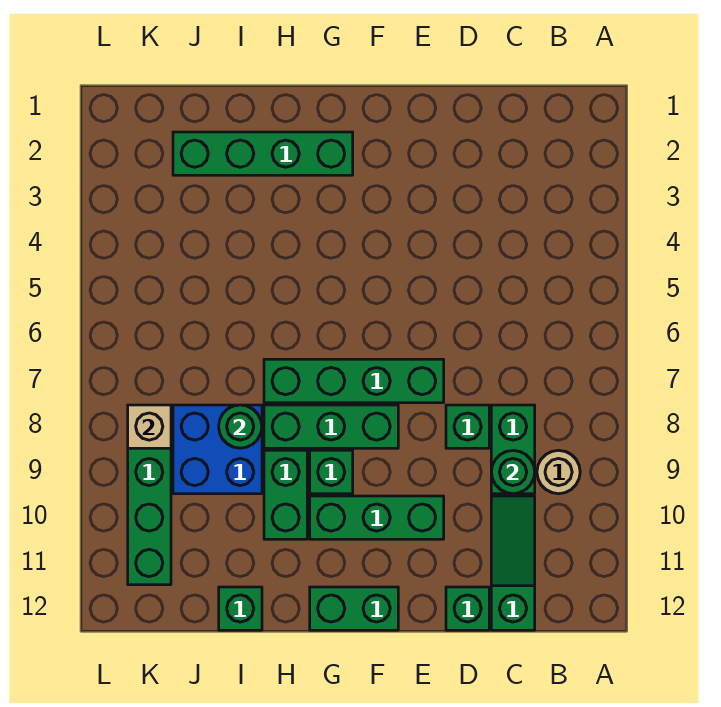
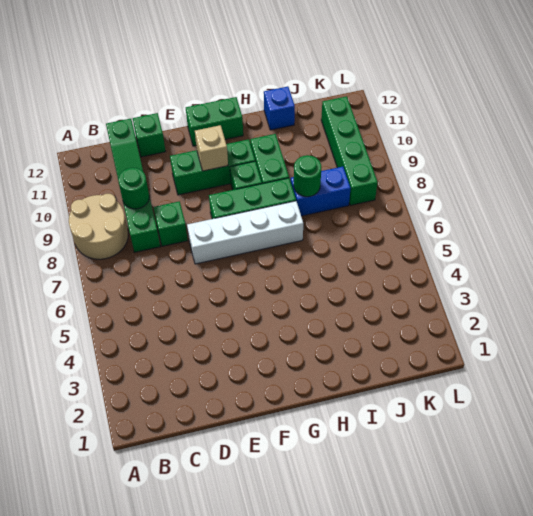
tan round brick B9 level 1 -> tan round brick A8:B9 level 1
green brick E7:H7 level 1 -> white brick E7:H7 level 1
green brick G2:J2 level 1 -> none
blue brick I8:J9 level 1 -> blue brick I8:J8 level 1
green brick I12 level 1 -> blue brick I12 level 1
tan brick K8 level 2 -> tan brick F10 level 2

